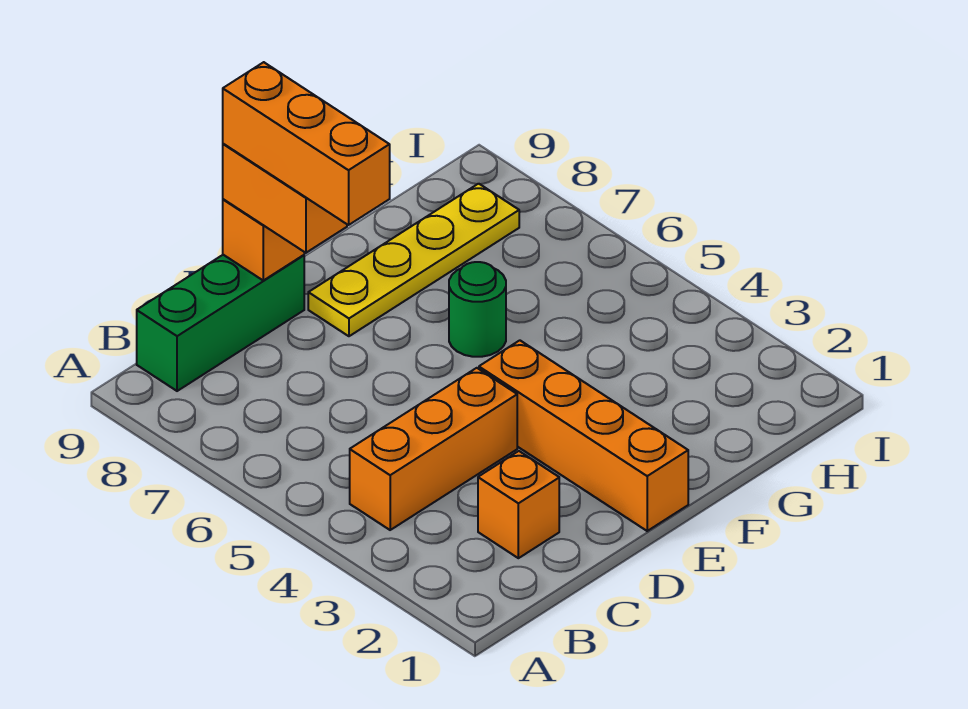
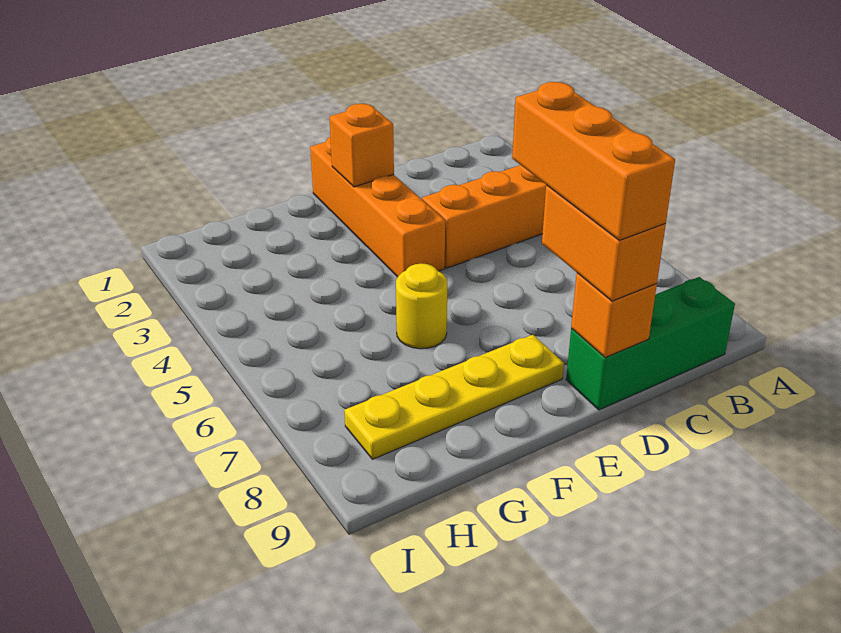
orange brick C2 level 1 -> orange brick E2 level 2
green round brick F6 level 1 -> yellow round brick F6 level 1

